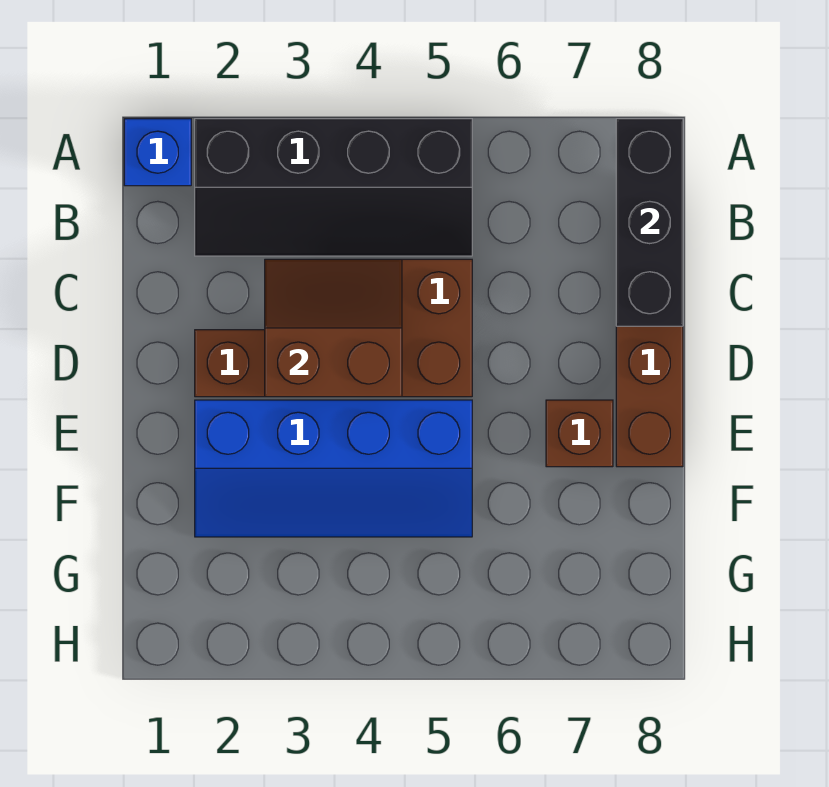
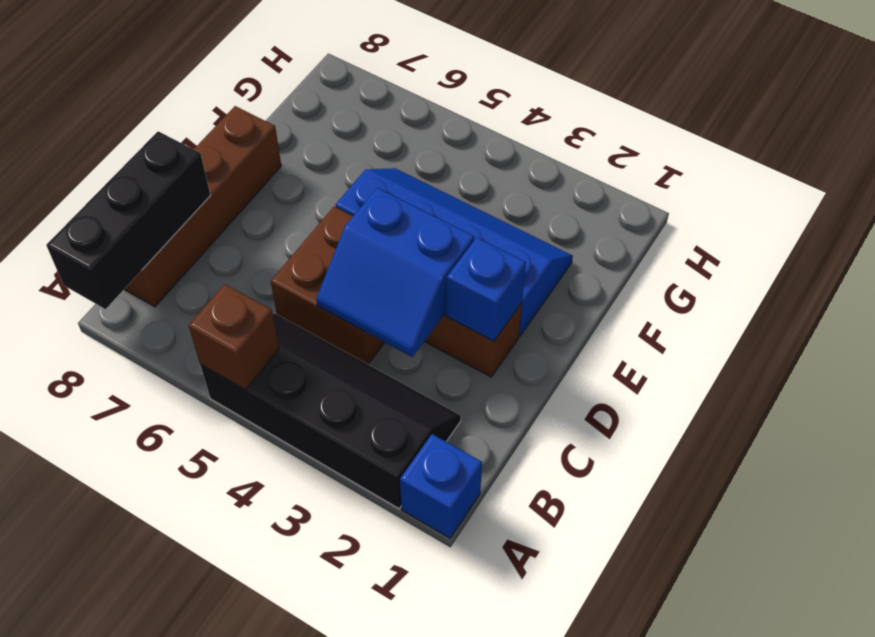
brown slope C3:D4 level 2 top D -> blue slope C3:D4 level 2 top D
none -> blue brick D2 level 2
brown brick E7 level 1 -> brown brick A5 level 2

